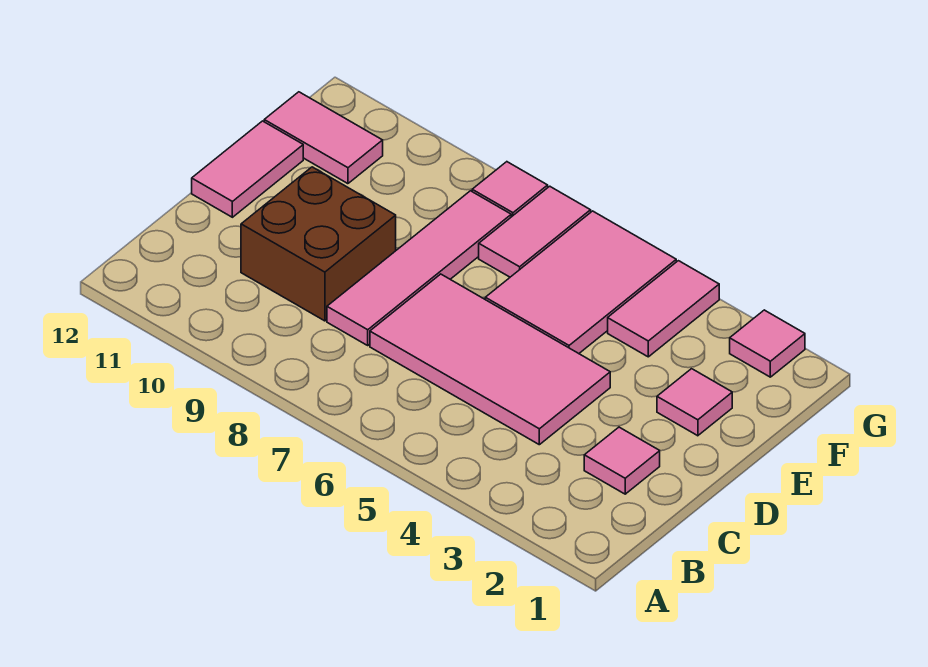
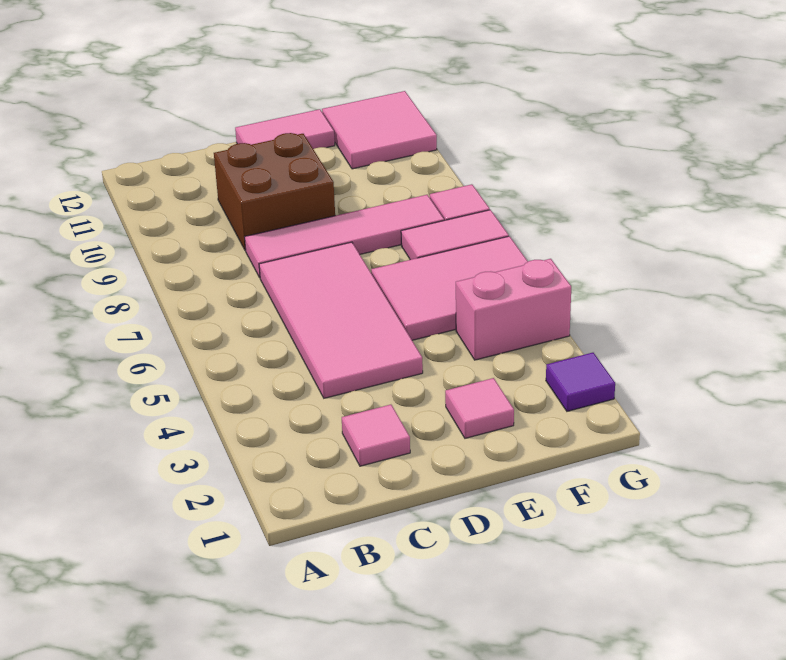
pink tile F4:G4 level 1 -> pink brick F4:G4 level 1
pink tile F11:F12 level 1 -> pink tile F11:G12 level 1
pink tile G2 level 1 -> purple tile G2 level 1

